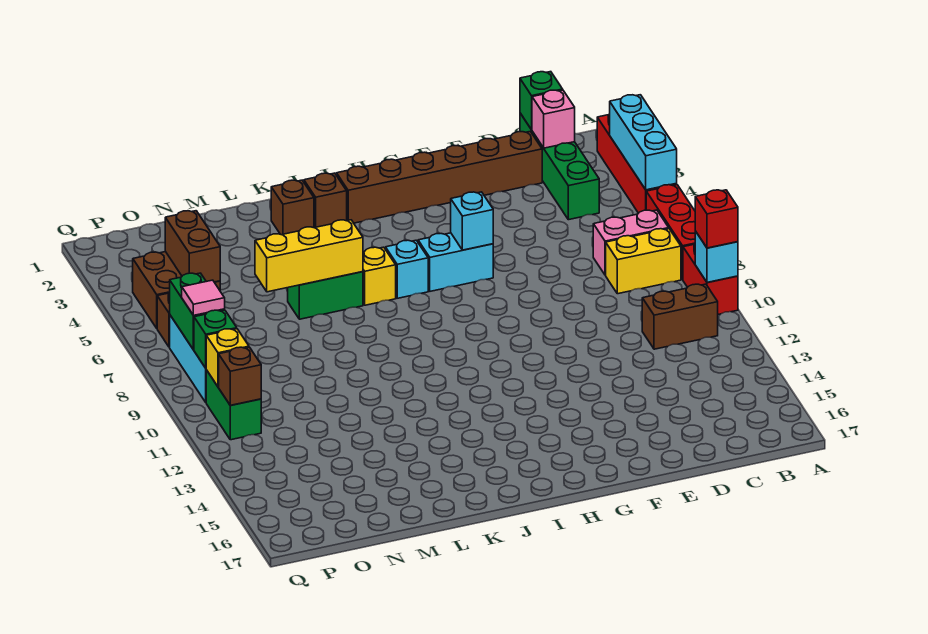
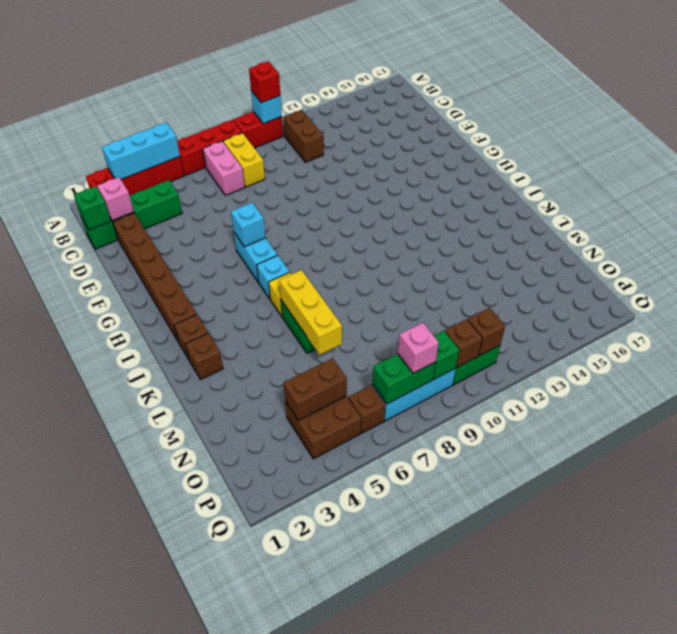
pink tile P8 level 3 -> pink brick P8 level 3
yellow brick P10 level 2 -> brown brick P10 level 2

